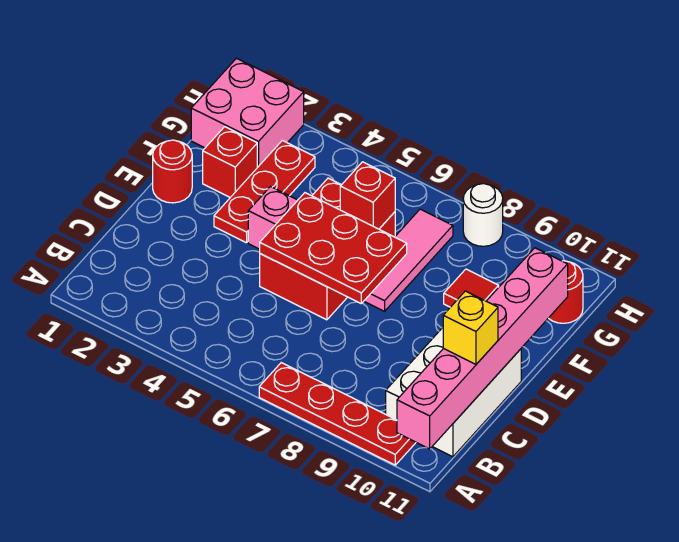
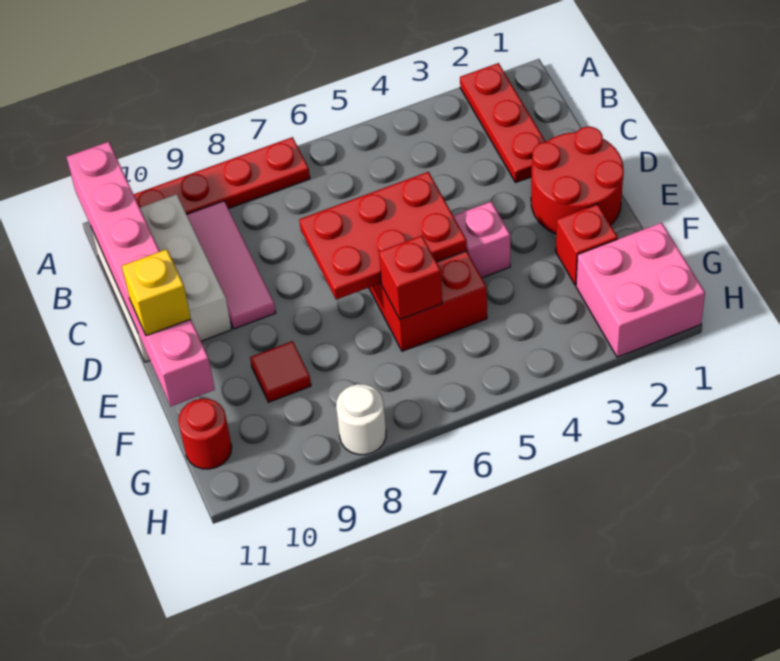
yellow brick C11 level 3 -> yellow brick E11 level 3
red round brick E1 level 1 -> red round brick D1:E2 level 1
red plate E3:G3 level 1 -> red plate A2:C2 level 1
pink tile E7:G7 level 1 -> pink tile B9:D9 level 1

